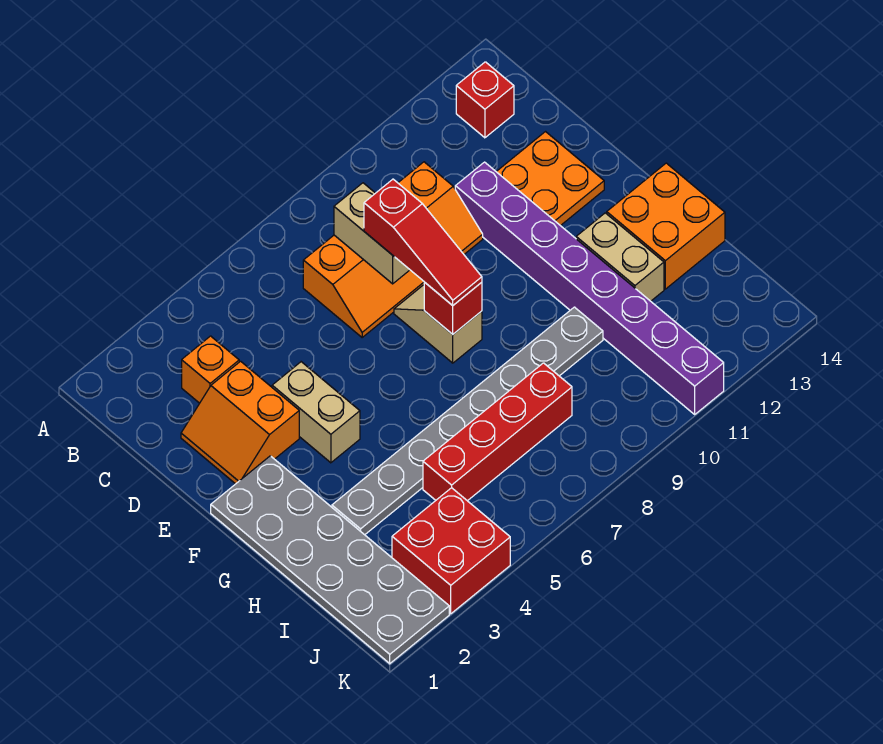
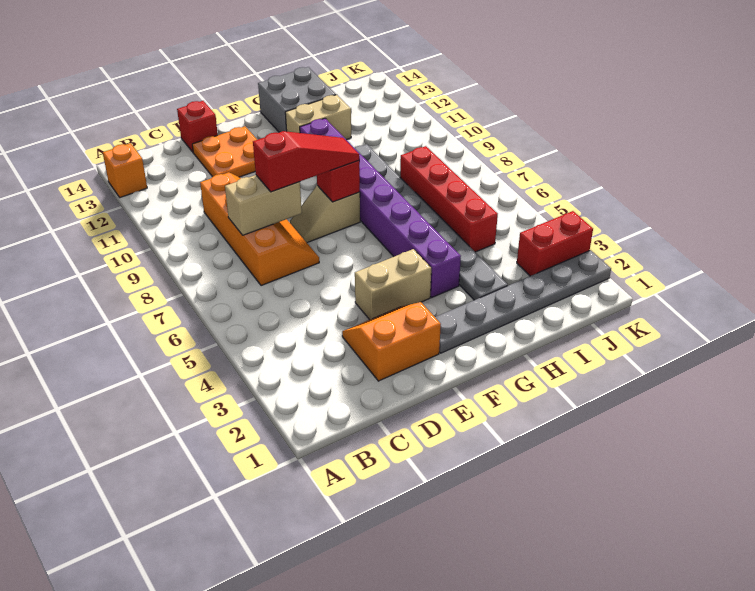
red brick B13 level 1 -> red brick D14 level 1
orange brick C3 level 1 -> orange brick A13 level 1
orange slope D2:E3 level 1 top 3 -> orange slope D2:E3 level 1 top 2
purple brick D11:K11 level 1 -> purple brick G4:G11 level 1
grey plate F1:K2 level 1 -> grey plate F2:K2 level 1
orange brick G13:H14 level 1 -> grey brick G13:H14 level 1
red brick J3:K4 level 1 -> red brick J3:K3 level 1

